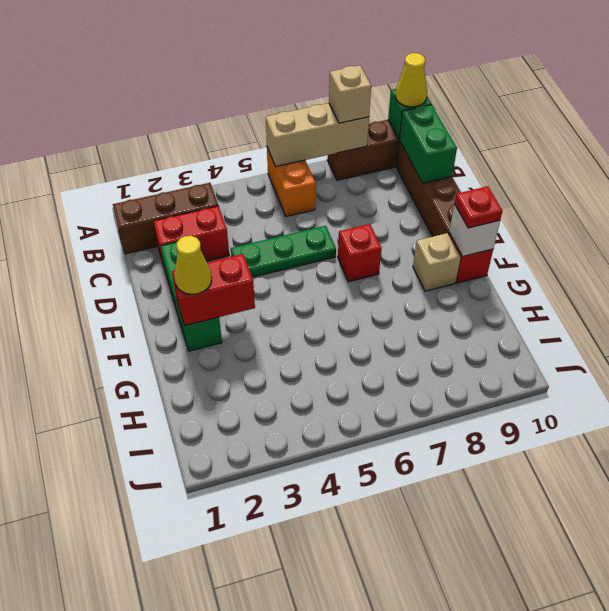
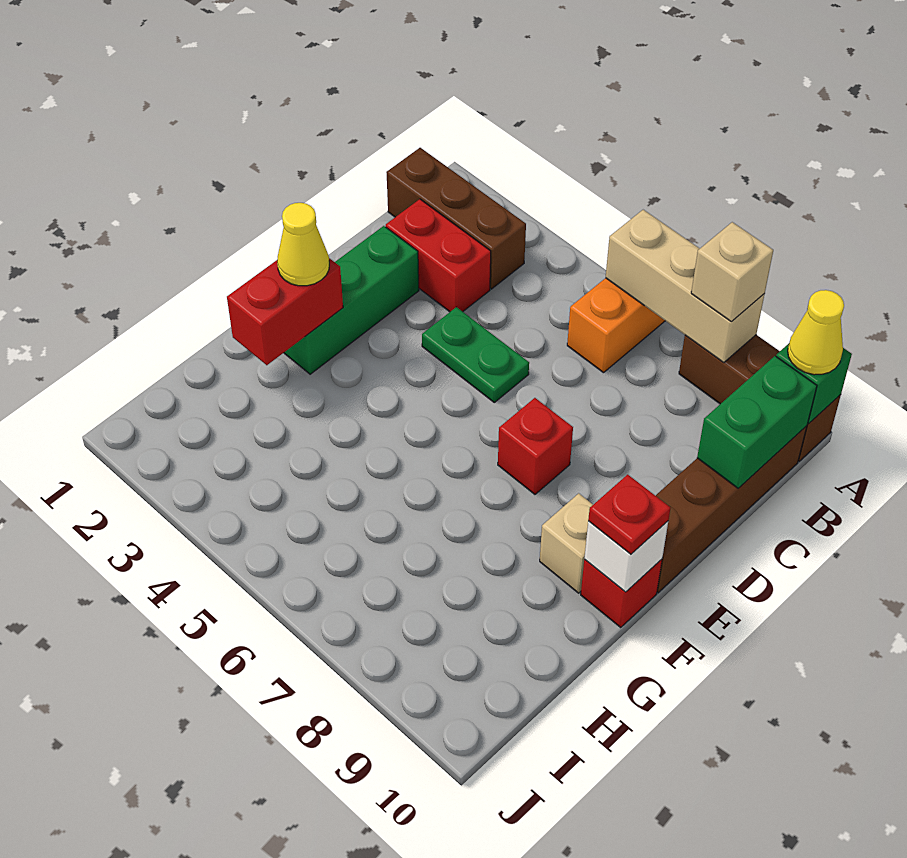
green plate D4:D6 level 1 -> green plate D4:D5 level 1
red brick F2:F3 level 2 -> red brick F2:G2 level 2

